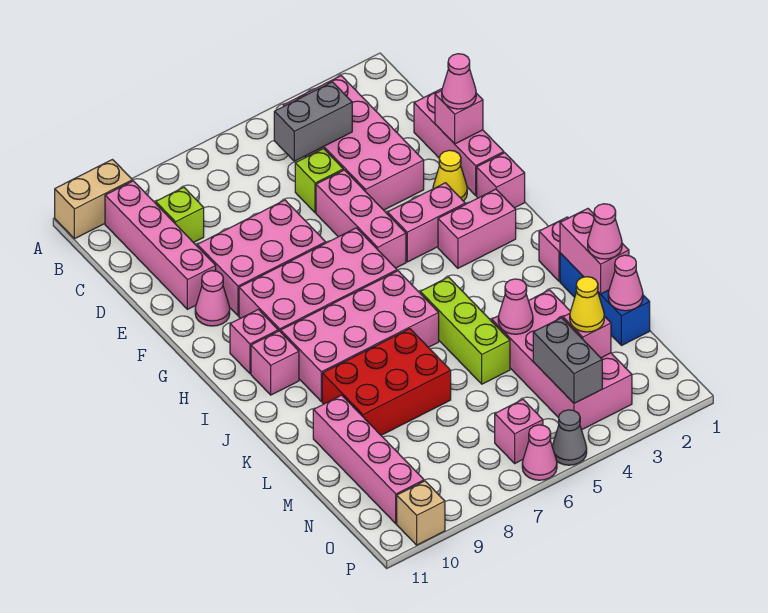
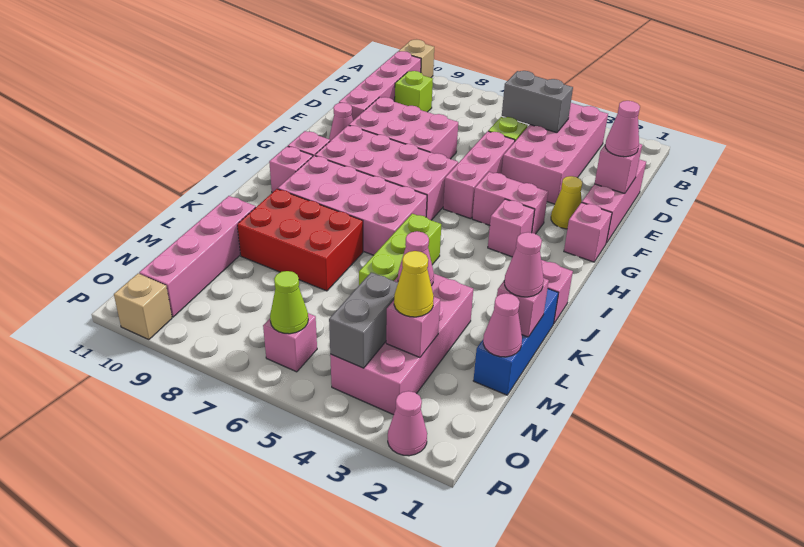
tan brick A10:A11 level 1 -> tan brick A10 level 1
pink brick H2:H3 level 1 -> pink brick H3 level 1
pink brick K1:L1 level 2 -> pink brick L1 level 2
none -> lime cone O6 level 2
grey cone P5 level 1 -> none
pink cone P6 level 1 -> pink cone P2 level 1

